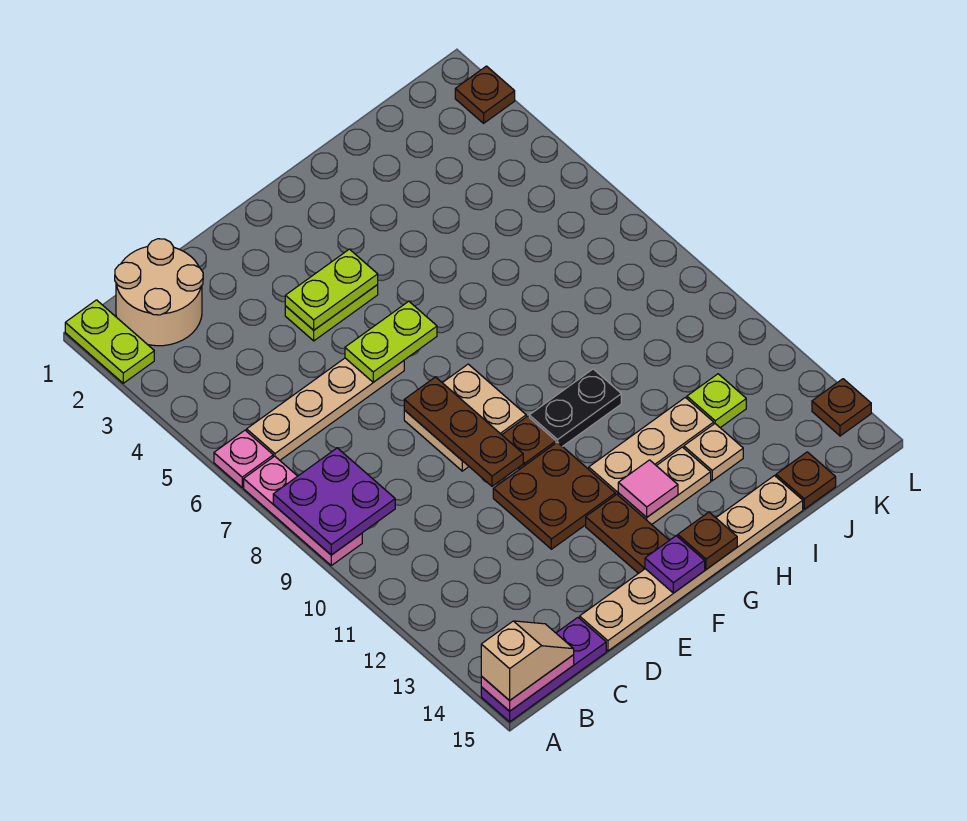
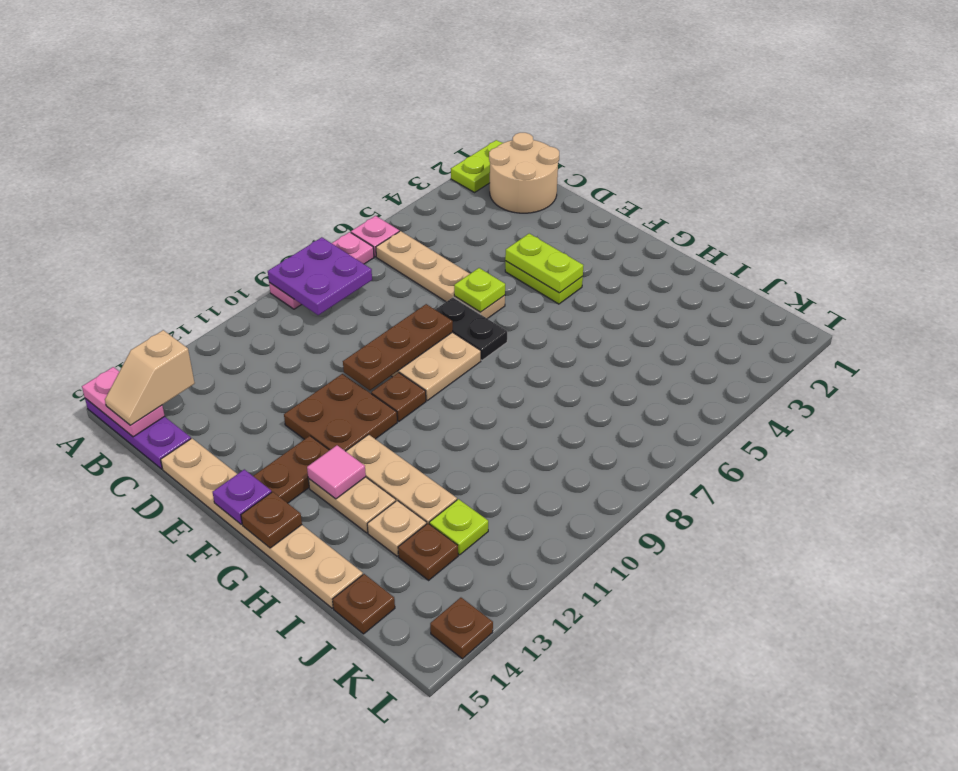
tan slope A15:B15 level 3 top A -> tan slope B14:B15 level 3 top 14
lime plate E6:F6 level 2 -> lime plate E6 level 2
black plate G10:H10 level 1 -> black plate E7:F7 level 1
brown plate L2 level 1 -> brown plate J13 level 1

